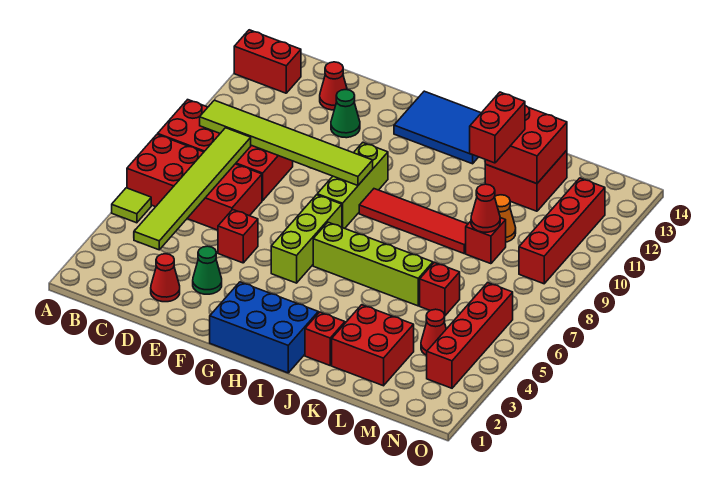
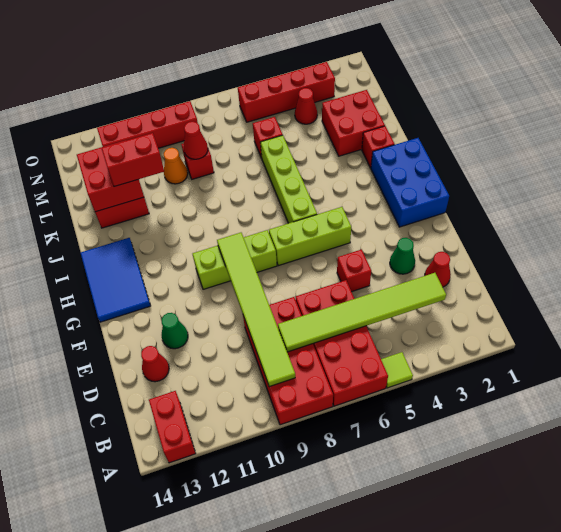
red tile H9:K9 level 1 -> none

